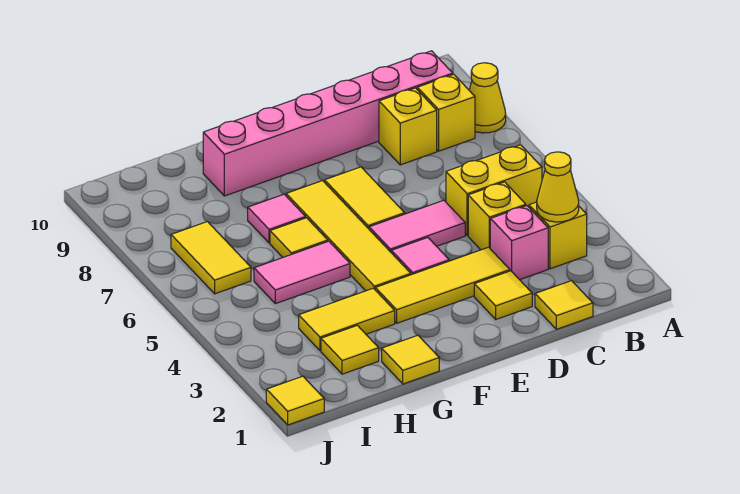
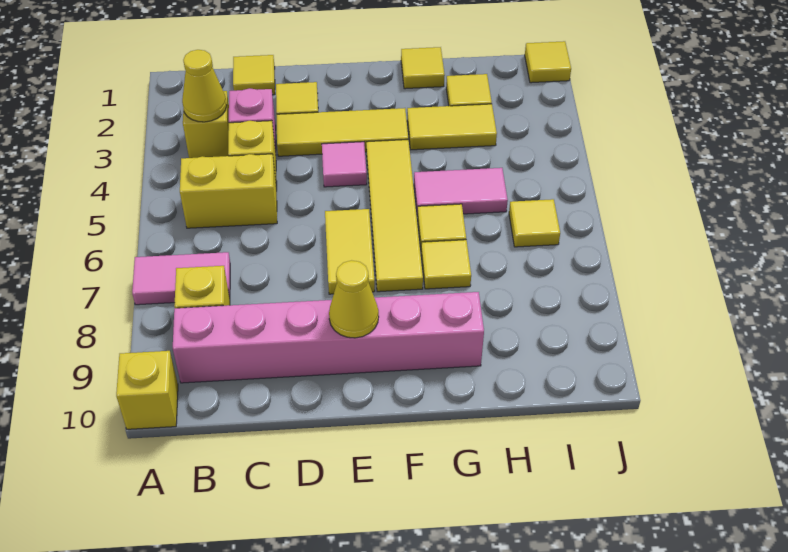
yellow cone A8 level 1 -> yellow cone E9 level 2
yellow brick C8 level 1 -> yellow brick A10 level 1
pink tile D5:E5 level 1 -> pink tile A7:B7 level 1
pink tile G7 level 1 -> yellow tile G7 level 1
yellow tile I6:I7 level 1 -> yellow tile I6 level 1

